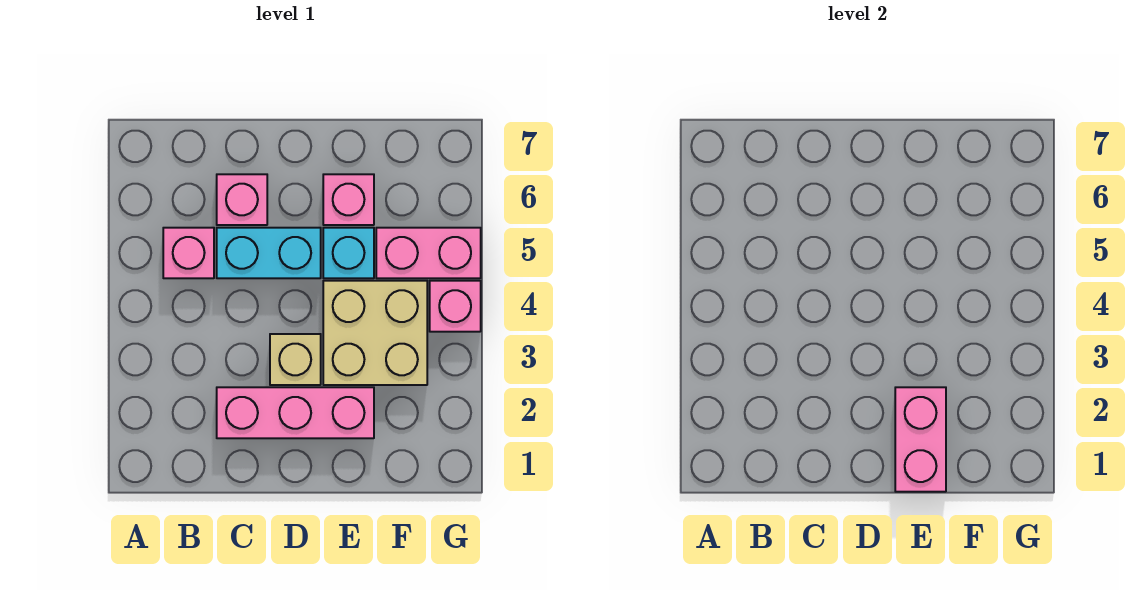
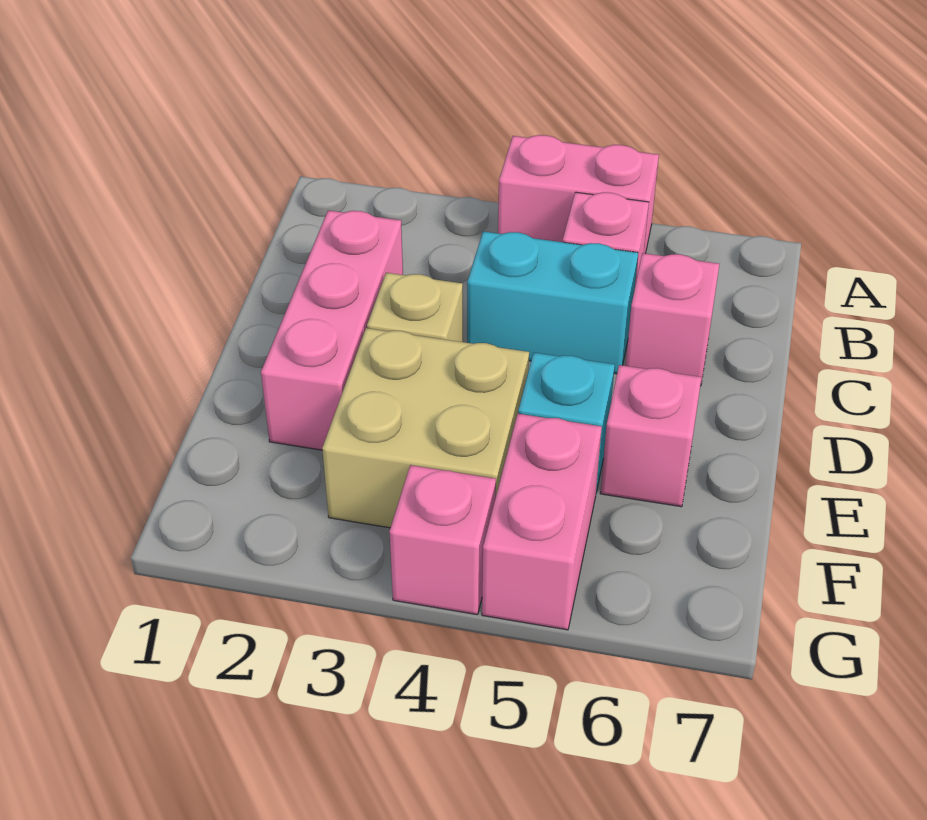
cyan brick C5:D5 level 1 -> cyan brick C4:C5 level 1
pink brick E1:E2 level 2 -> pink brick A4:A5 level 1

